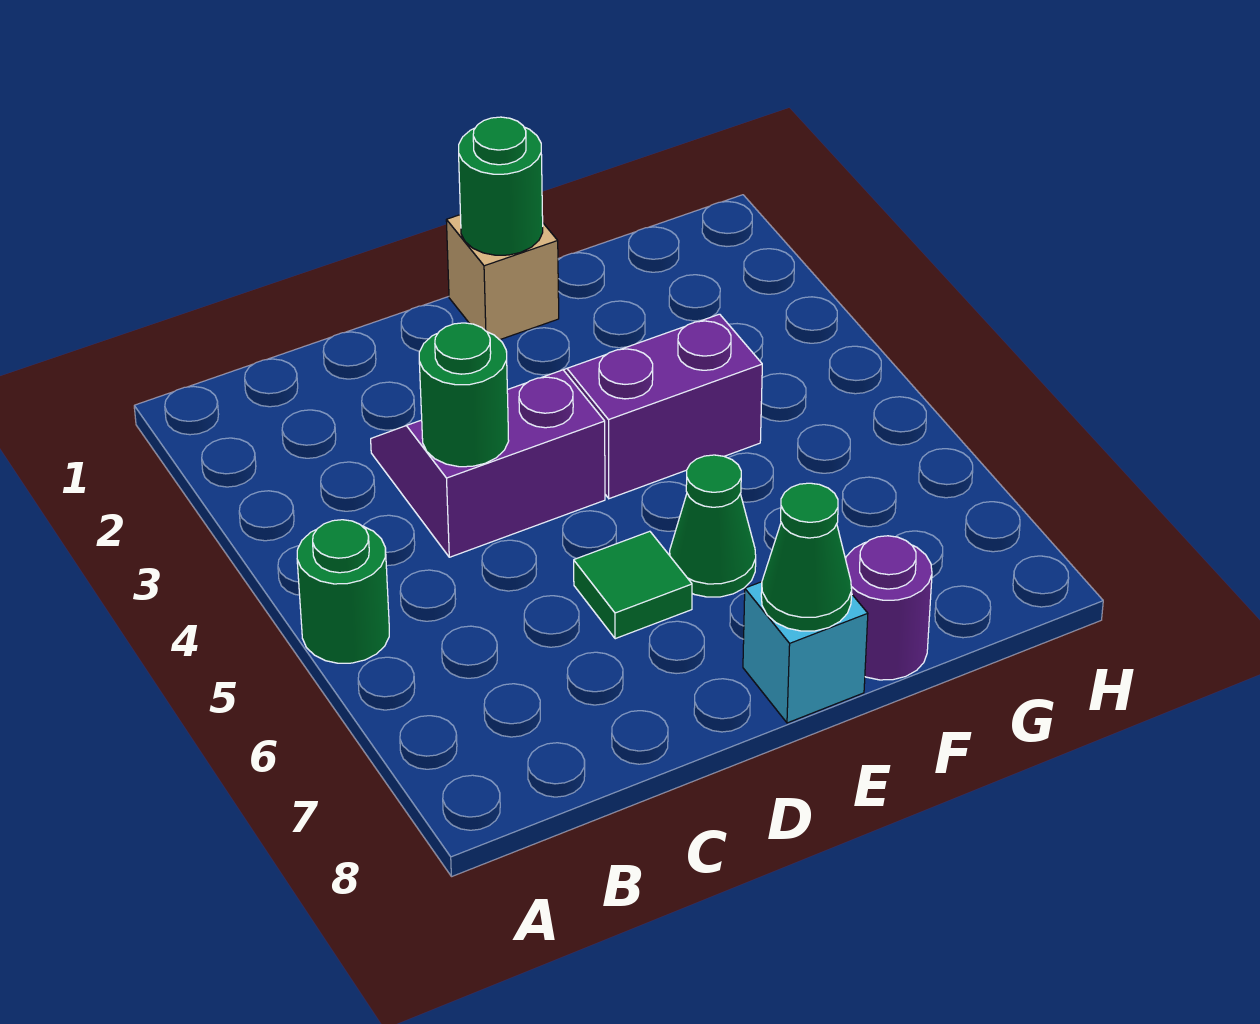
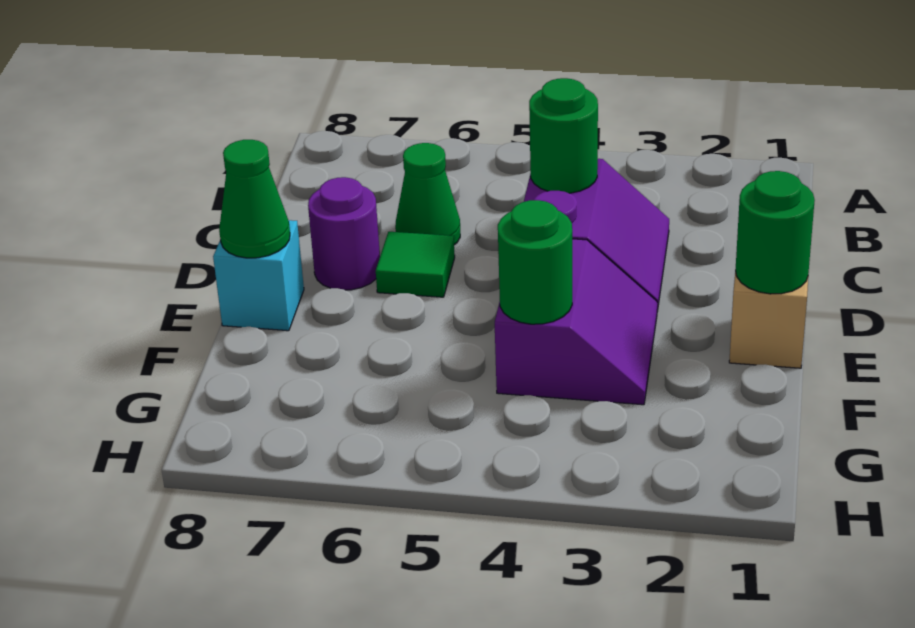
green round brick A5 level 1 -> green round brick F4 level 2
green cone E6 level 1 -> green cone C6 level 1
purple round brick F8 level 1 -> purple round brick D7 level 1

